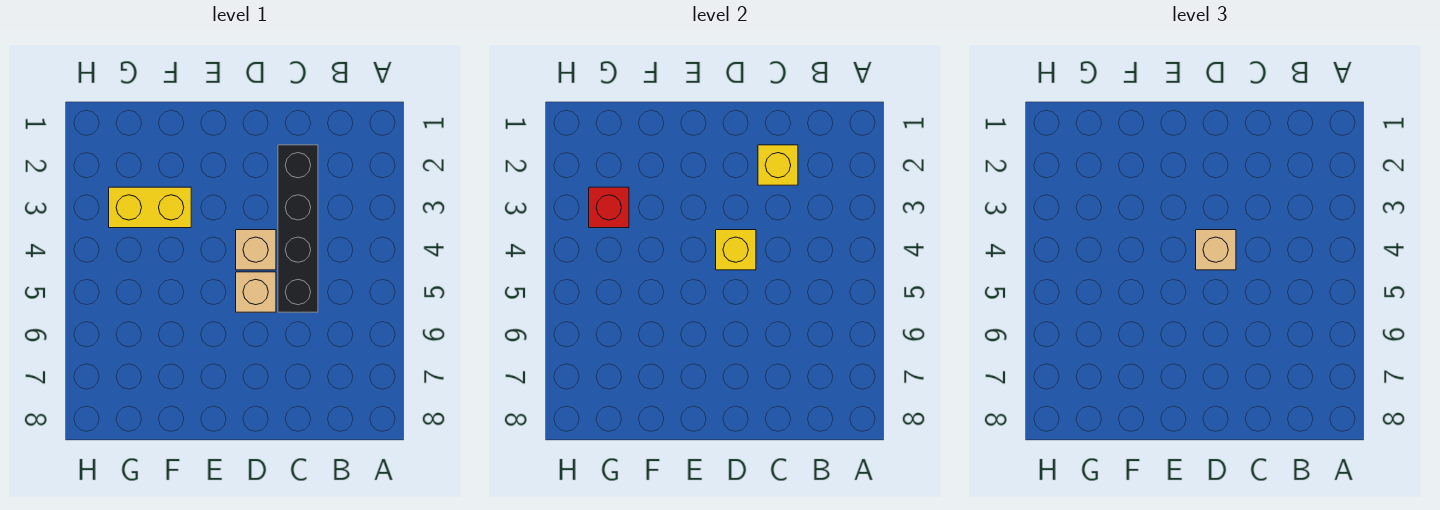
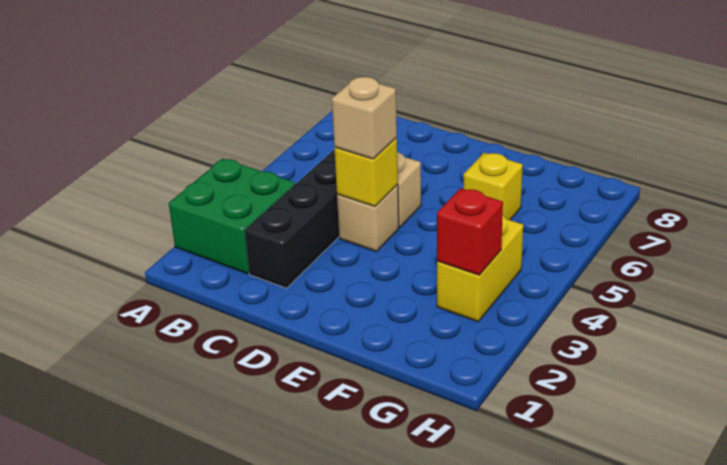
none -> green brick A2:B3 level 1
yellow brick C2 level 2 -> yellow brick F6 level 1
yellow brick F3:G3 level 1 -> yellow brick G3:G4 level 1

